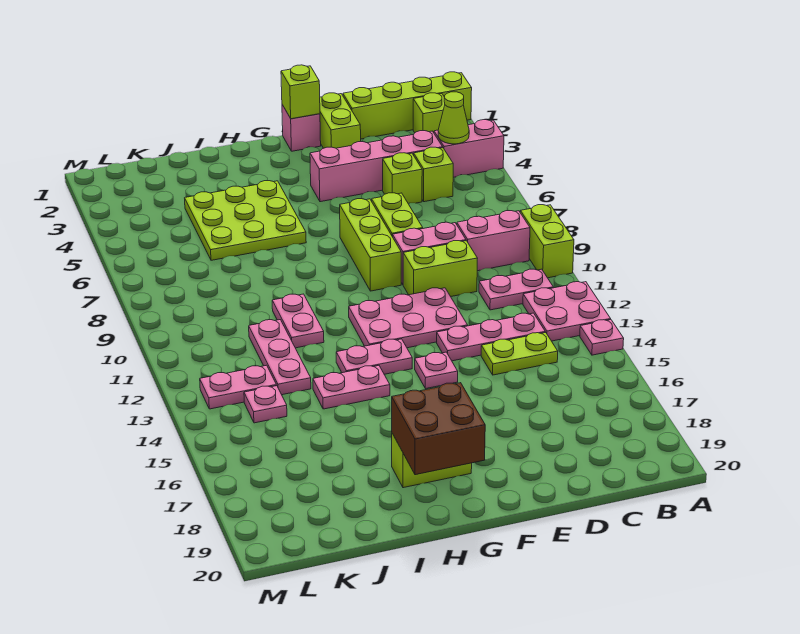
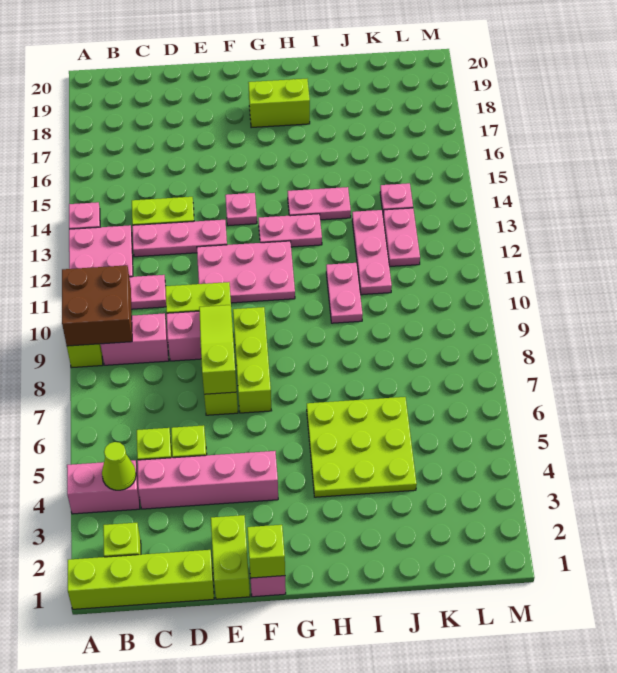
none -> lime slope E7:E9 level 2 top 7
brown brick G18:H19 level 2 -> brown brick A9:B10 level 2
pink plate K13:L13 level 1 -> pink plate K12:K13 level 1

